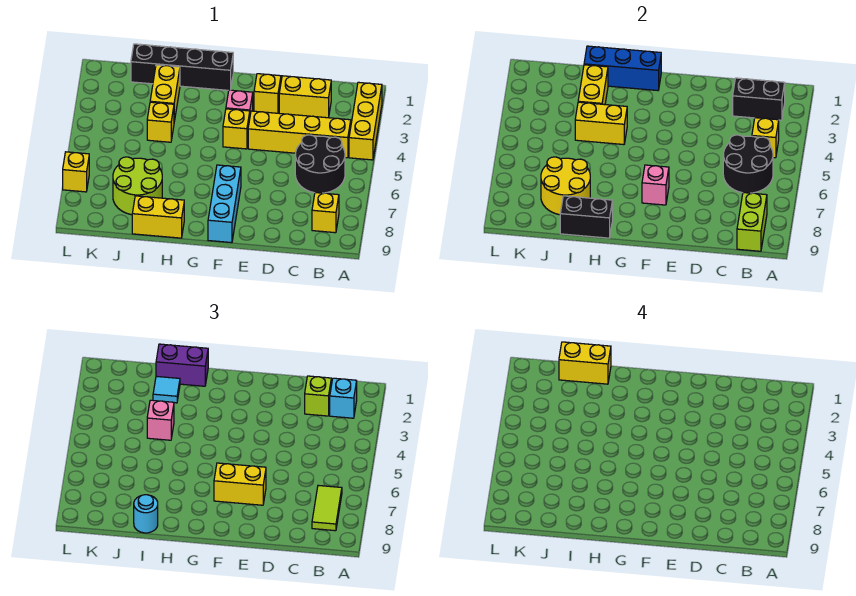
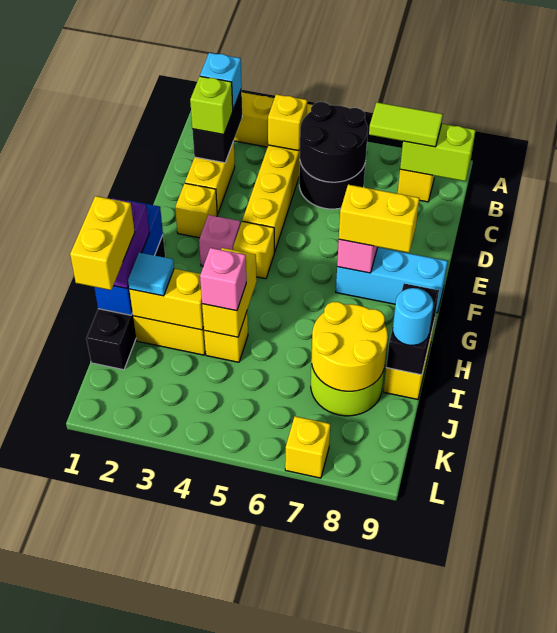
yellow brick E7:F7 level 3 -> yellow brick F7:F8 level 3

